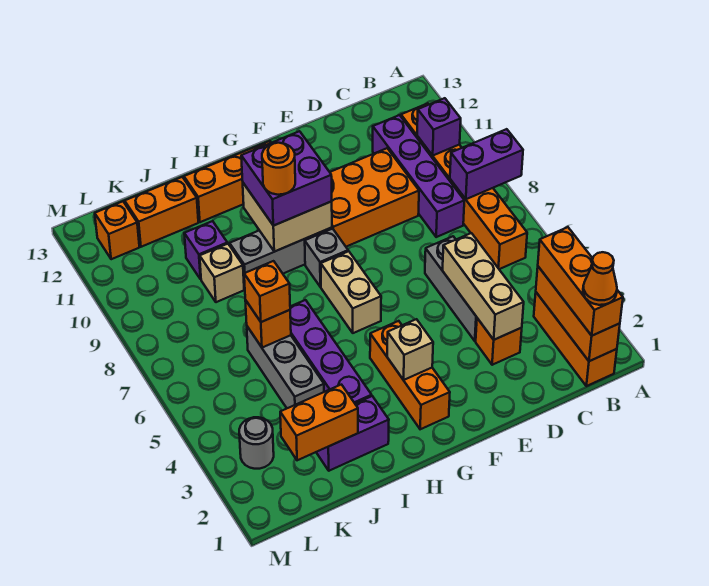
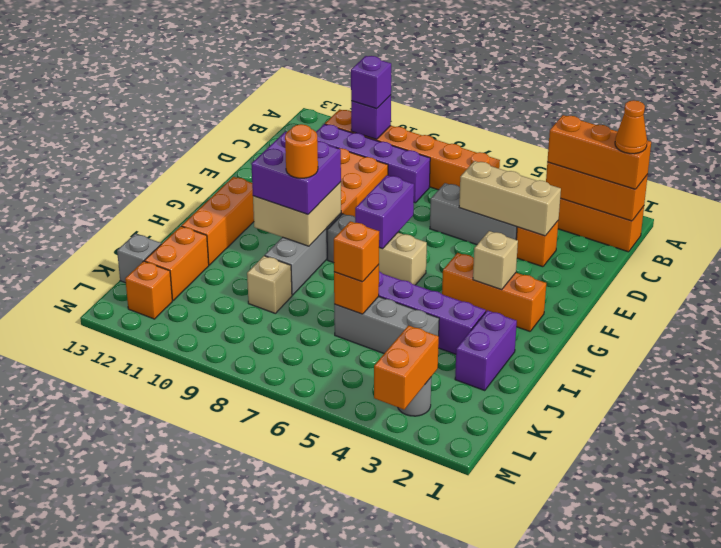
purple brick A8:B8 level 2 -> purple brick F7:G7 level 2
orange brick J2:K2 level 2 -> orange brick L3:M3 level 2
purple brick J10 level 1 -> purple brick B10 level 3
none -> grey brick K13 level 1

